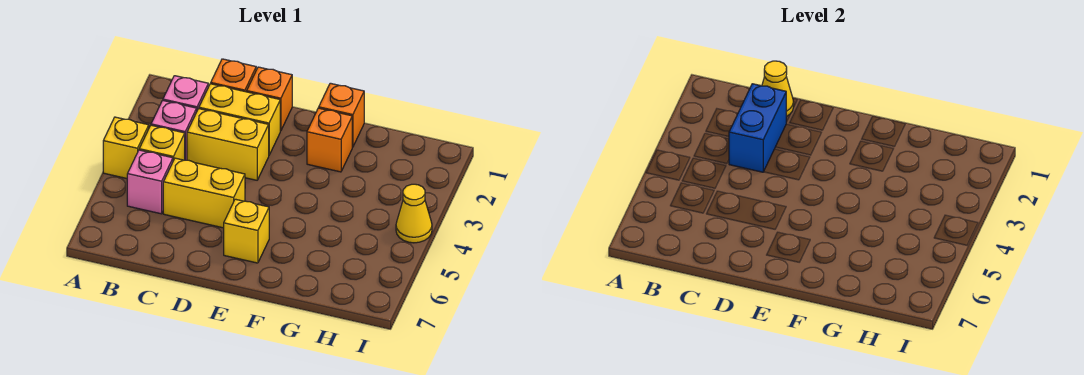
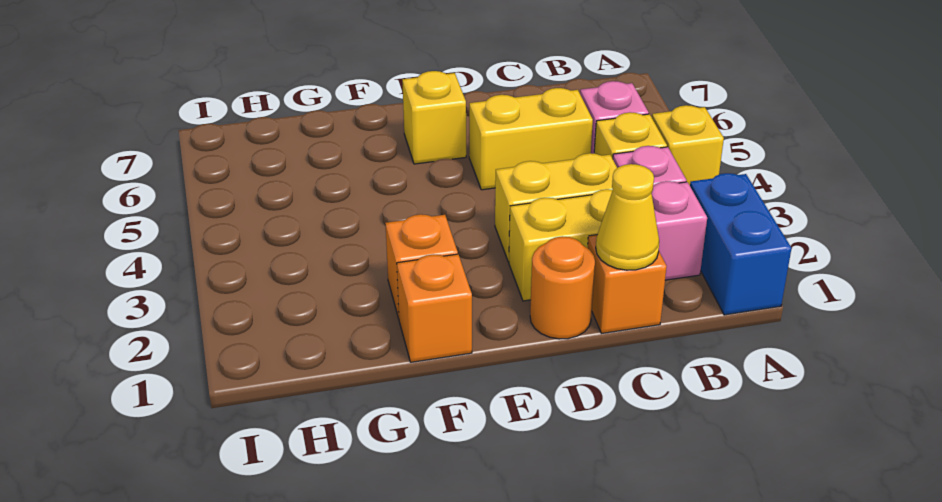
blue brick C2:C3 level 2 -> blue brick A1:A2 level 1
orange brick D1 level 1 -> orange round brick D1 level 1
yellow cone I4 level 1 -> none

